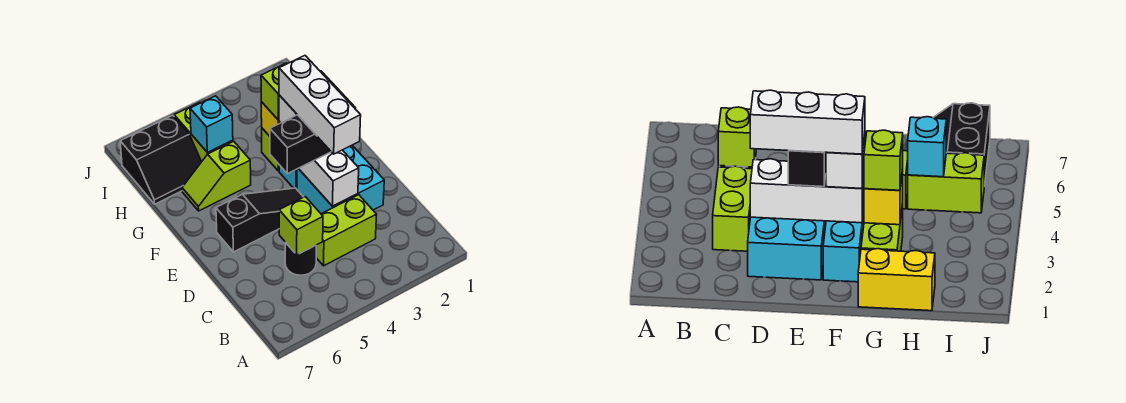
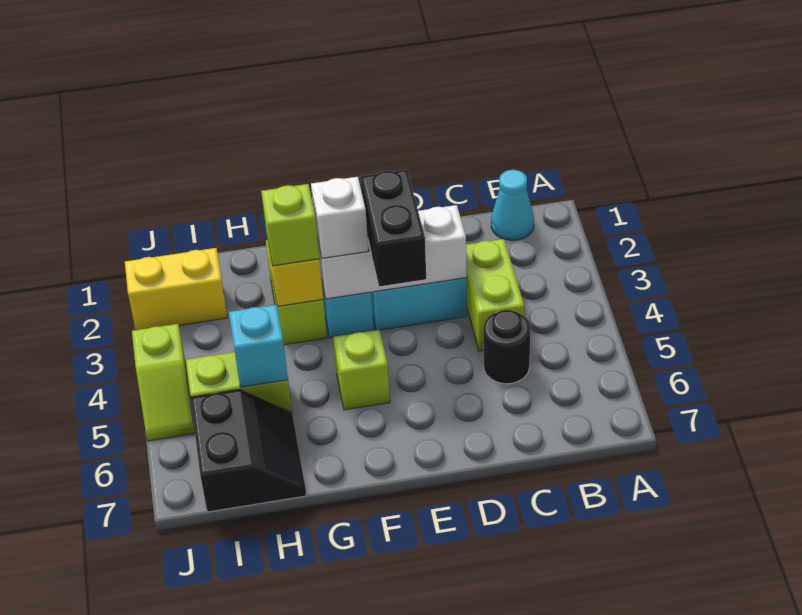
none -> cyan cone B1 level 1
lime brick C5 level 2 -> lime brick F5 level 1
white brick D3:F3 level 4 -> none
black slope E4:E6 level 1 top 6 -> none
yellow brick G1:H1 level 1 -> yellow brick I2:J2 level 1
lime slope G5:G6 level 1 top 5 -> lime slope J4:J5 level 1 top 4

